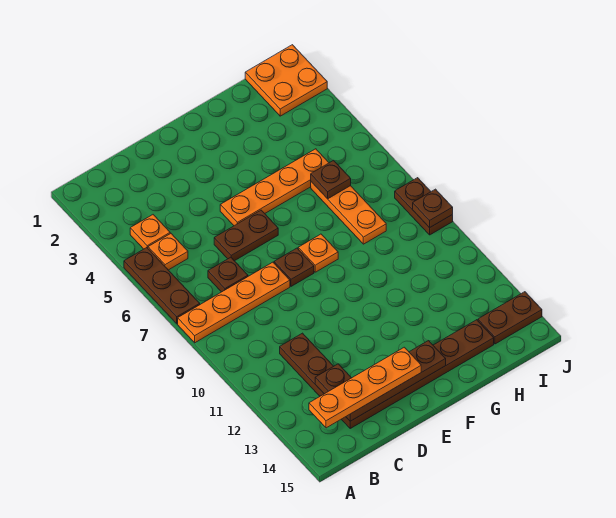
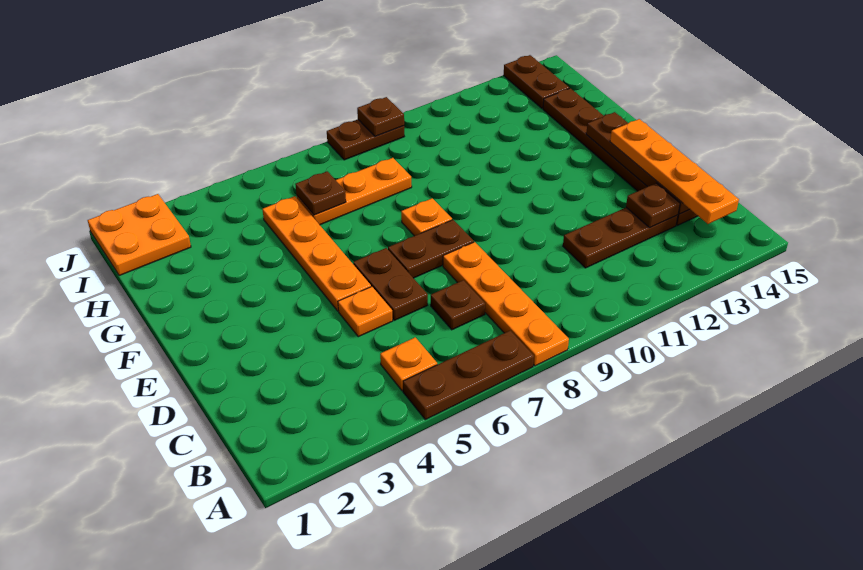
orange plate B4 level 1 -> orange plate D5 level 1
brown plate E8 level 1 -> brown plate E7:E8 level 1

